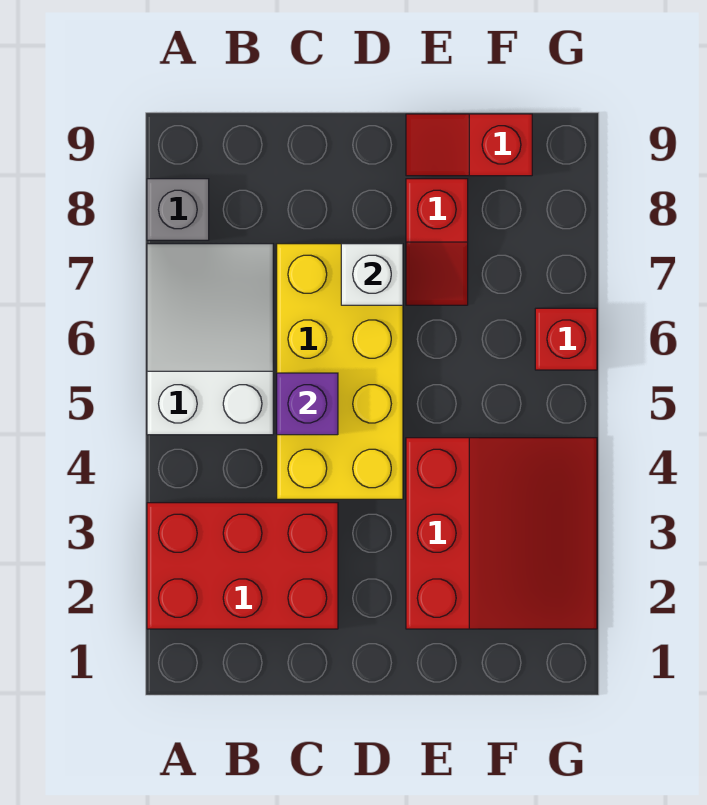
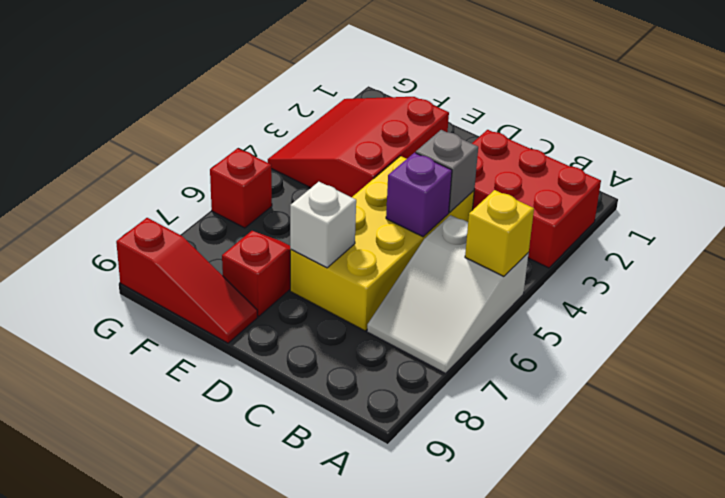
none -> yellow brick A5 level 2
grey brick A8 level 1 -> grey brick C4 level 2
red slope E9:F9 level 1 top F -> red slope E9:G9 level 1 top G

